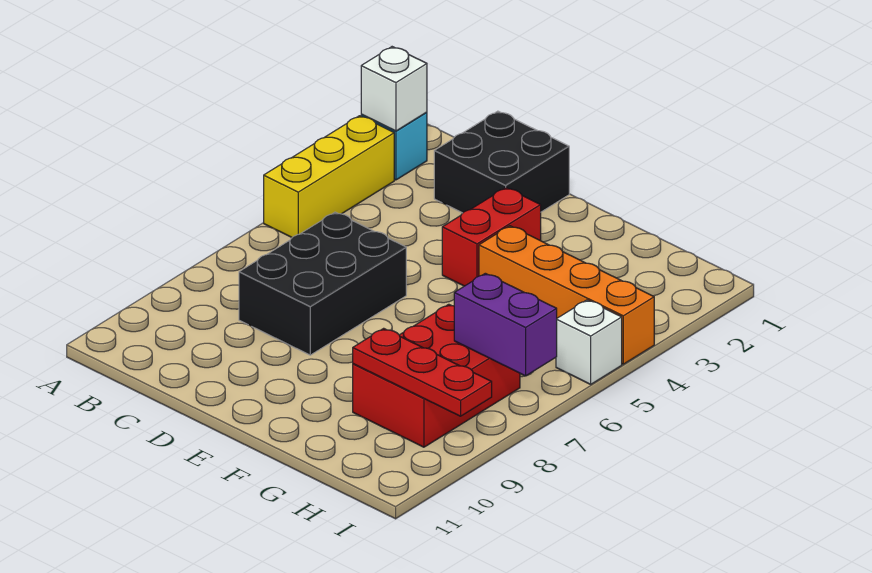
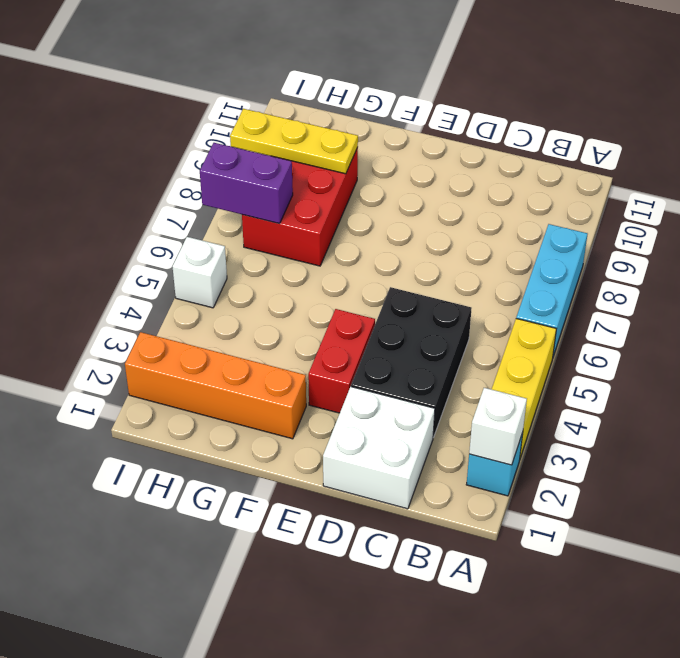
none -> cyan brick A6:A8 level 1
black brick C1:D2 level 1 -> white brick C1:D2 level 1
black brick C6:D8 level 1 -> black brick C3:D5 level 1
orange brick F4:I4 level 1 -> orange brick F2:I2 level 1
red plate G9:I9 level 2 -> yellow plate G9:I9 level 2

